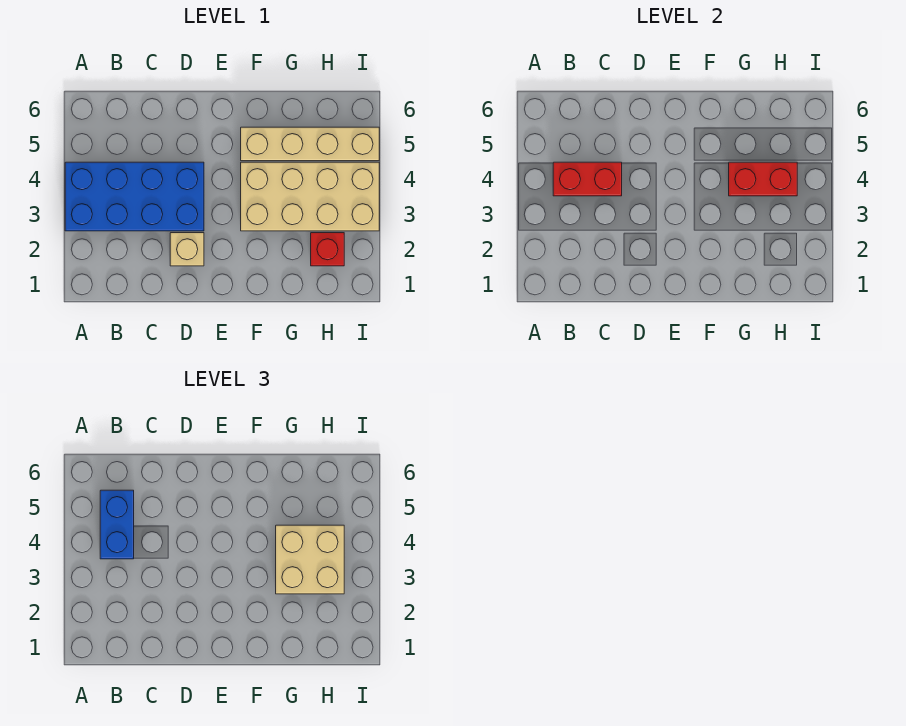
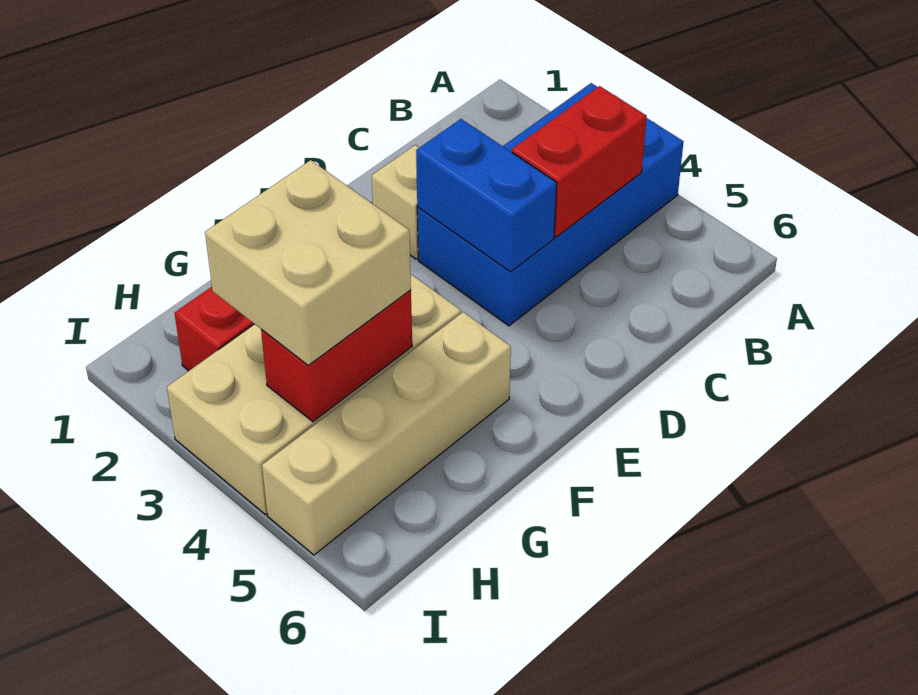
blue brick B4:B5 level 3 -> blue brick D3:D4 level 2

